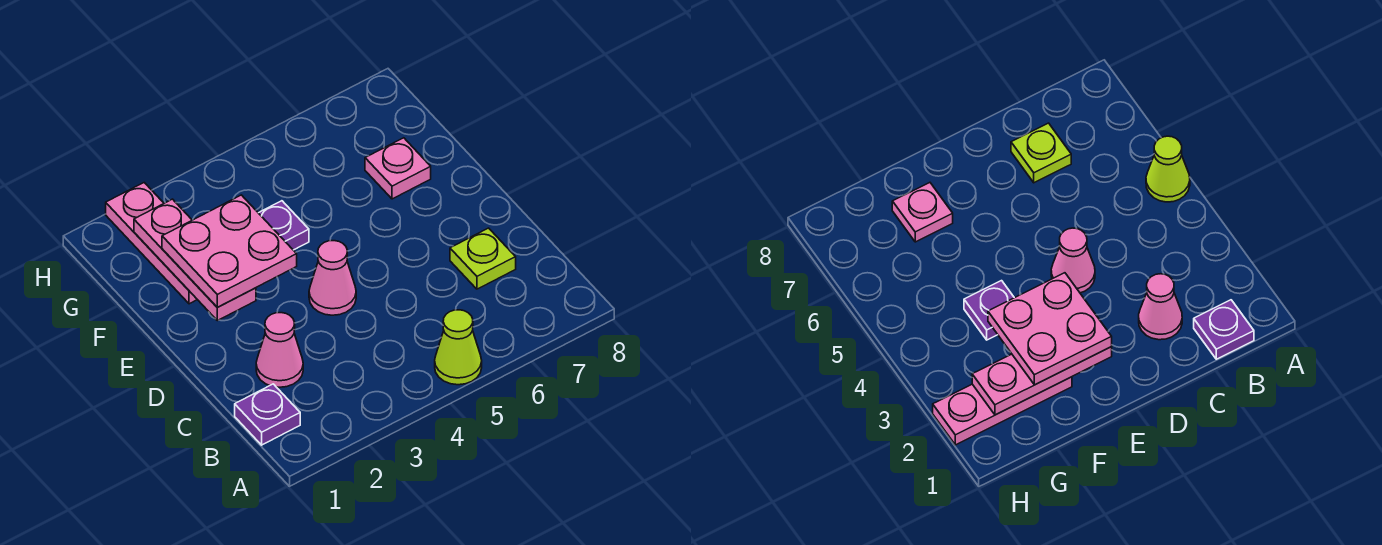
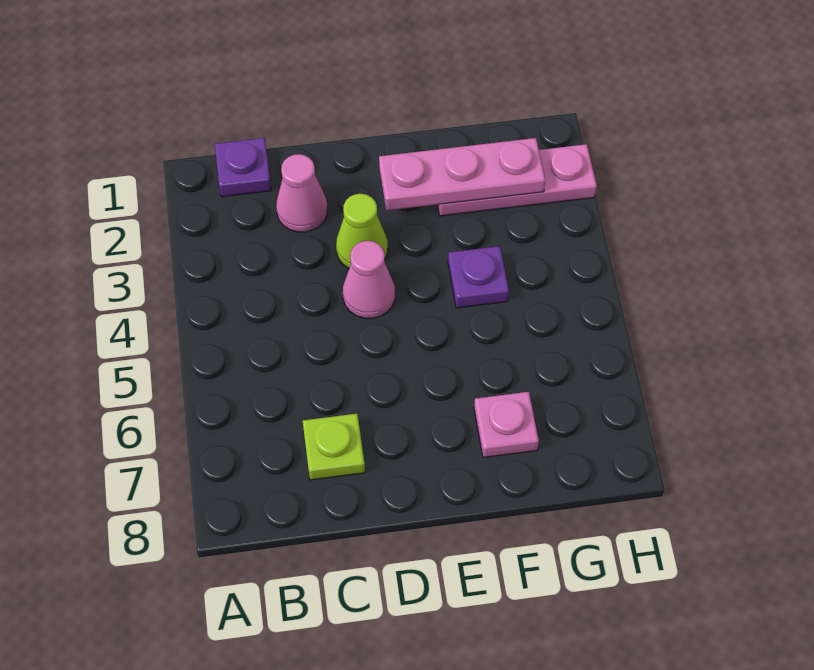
lime cone A5 level 1 -> lime cone D3 level 1
pink plate E2:F3 level 3 -> none

